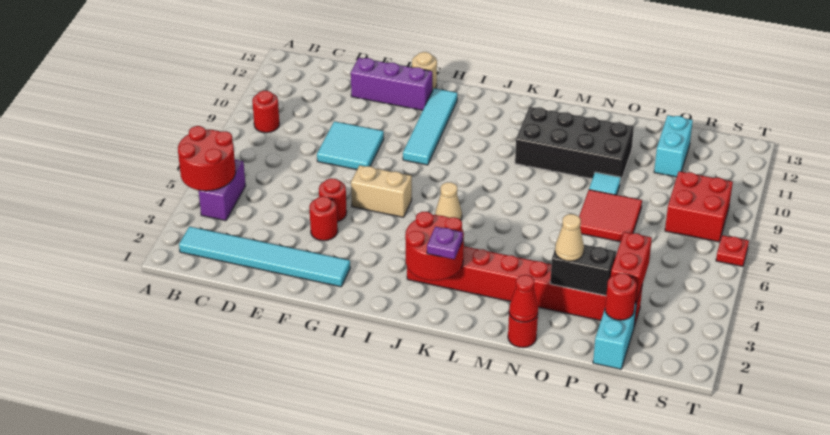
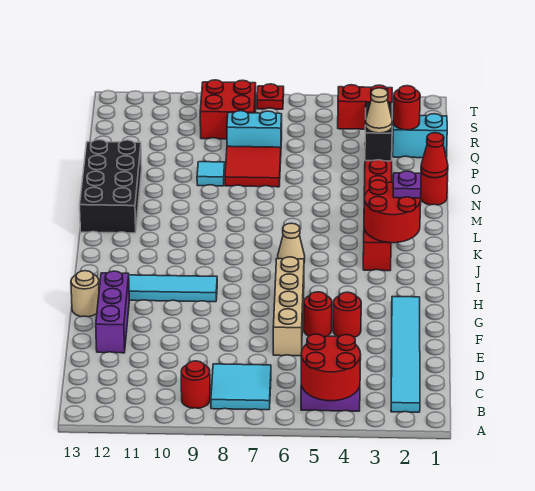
cyan tile E8:F9 level 1 -> cyan tile B7:C8 level 1
tan brick G6:H6 level 1 -> tan brick E6:H6 level 1
black brick L10:O11 level 1 -> black brick L12:O13 level 1
cyan brick Q11:Q12 level 1 -> cyan brick Q7:Q8 level 1

